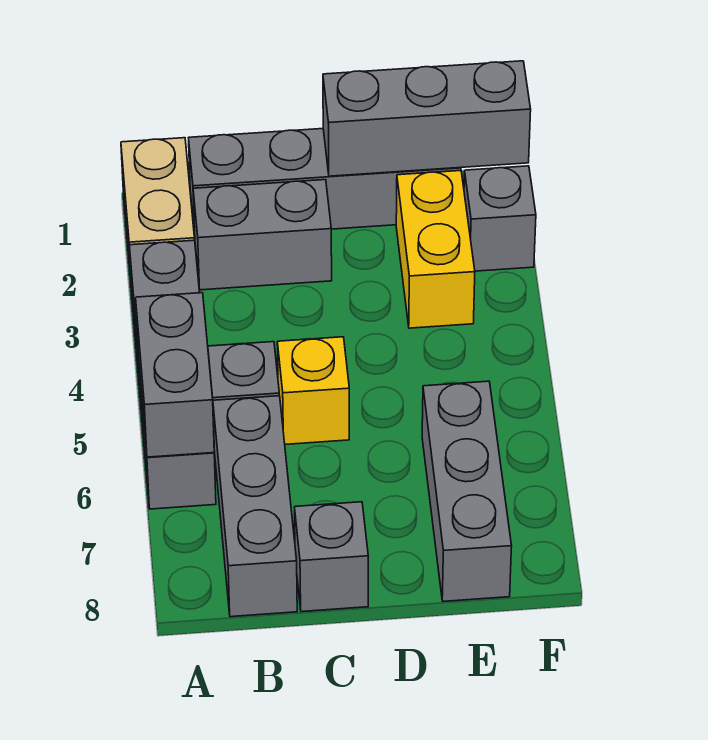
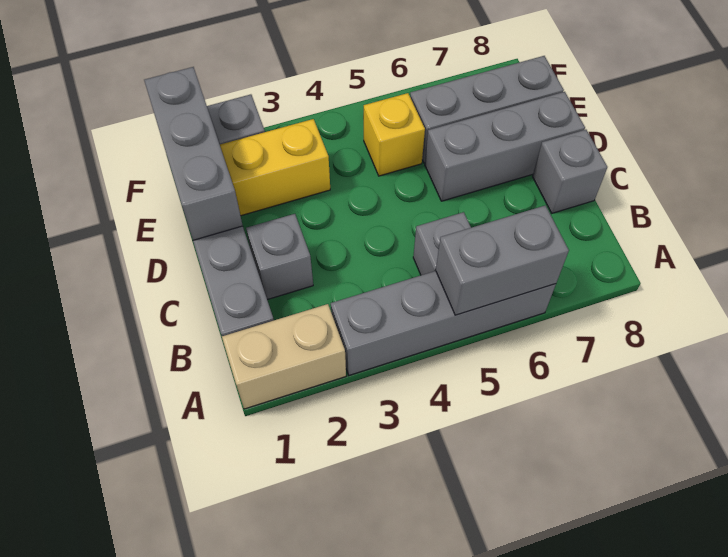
grey brick B2:C2 level 1 -> grey brick C2 level 1
grey brick B6:B8 level 1 -> grey brick D6:D8 level 1
yellow brick C5 level 1 -> yellow brick E5 level 1

